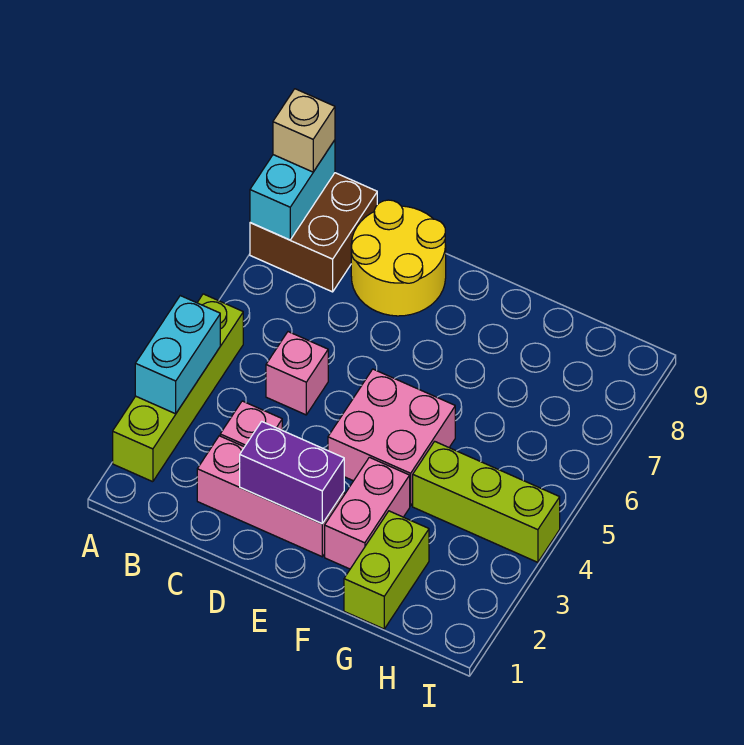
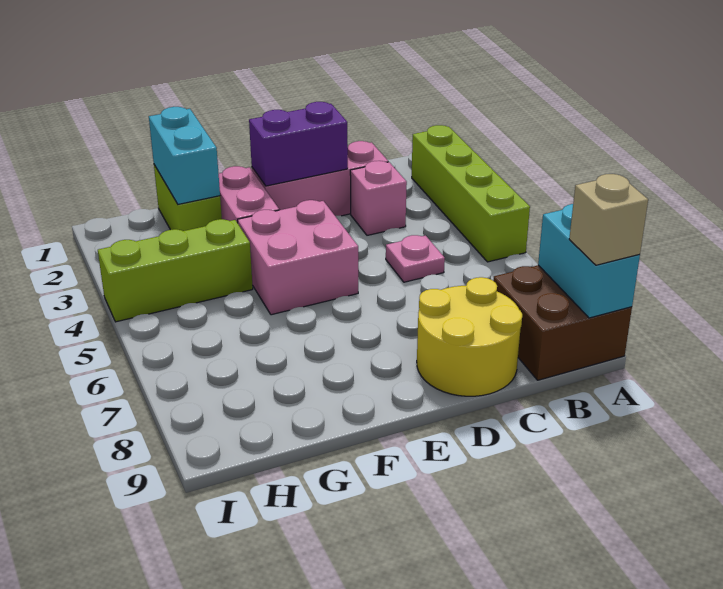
cyan brick A3:A4 level 2 -> cyan brick G1:G2 level 2
pink brick C5 level 1 -> pink plate C5 level 1

